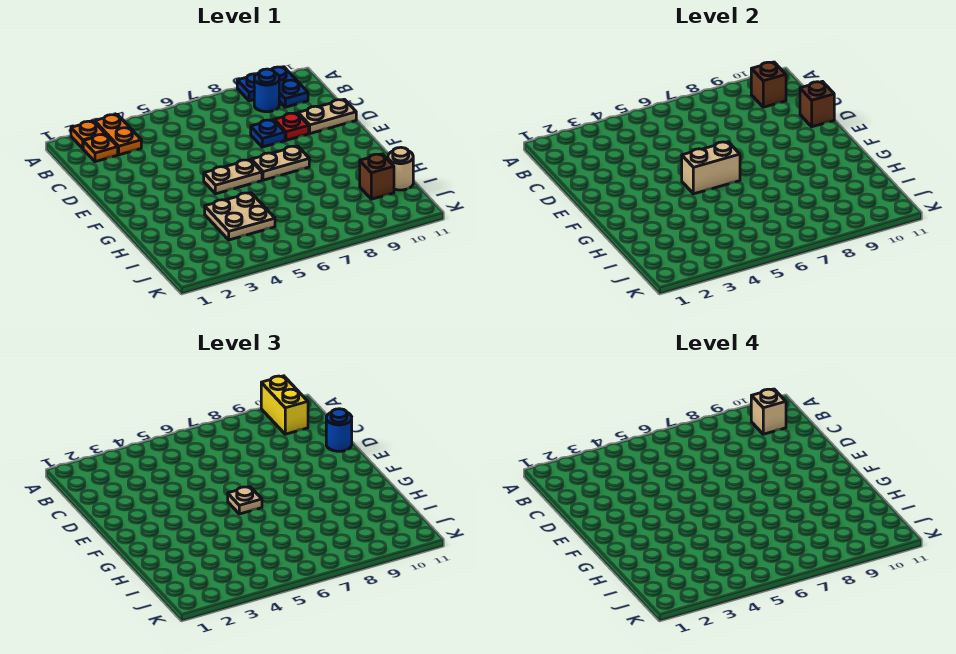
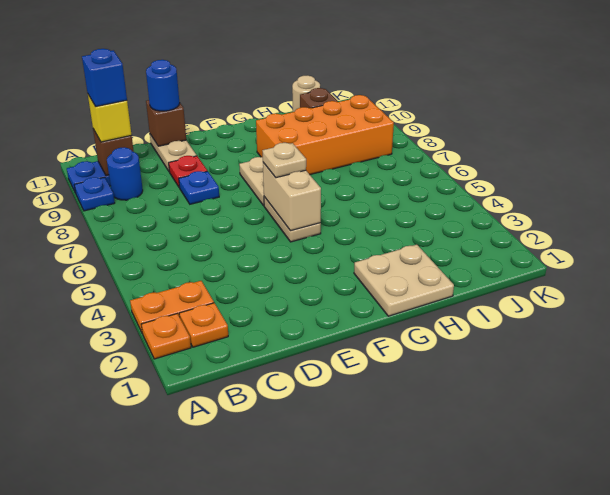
yellow brick A10:B10 level 3 -> yellow brick B10 level 3
tan brick B10 level 4 -> blue brick B10 level 4
none -> orange brick G8:J9 level 1
tan plate H4:I5 level 1 -> tan plate G1:H2 level 1

